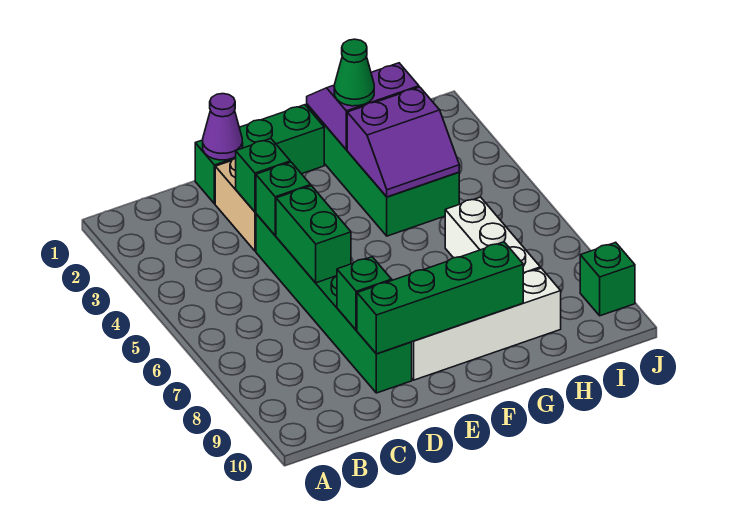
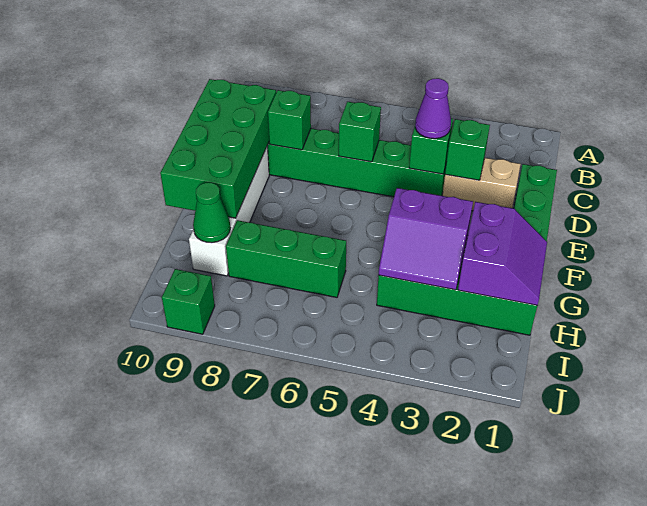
purple cone D1 level 2 -> purple cone D4 level 3
green brick D5:D6 level 2 -> green brick D6 level 2
green brick D9:G9 level 2 -> green brick D9:G10 level 2
green cone G2 level 3 -> green cone H9 level 2
purple slope G3:H4 level 2 top 3 -> purple slope G3:H4 level 2 top G
white brick H6:H8 level 1 -> green brick H6:H8 level 1

